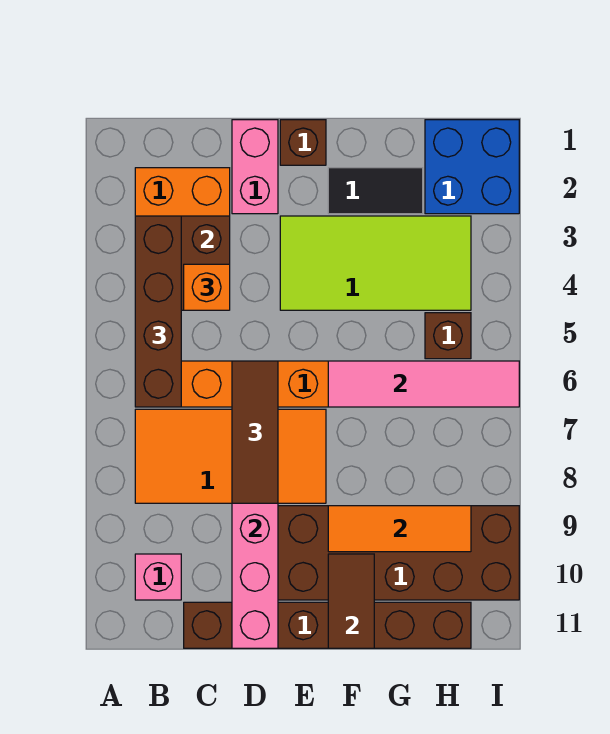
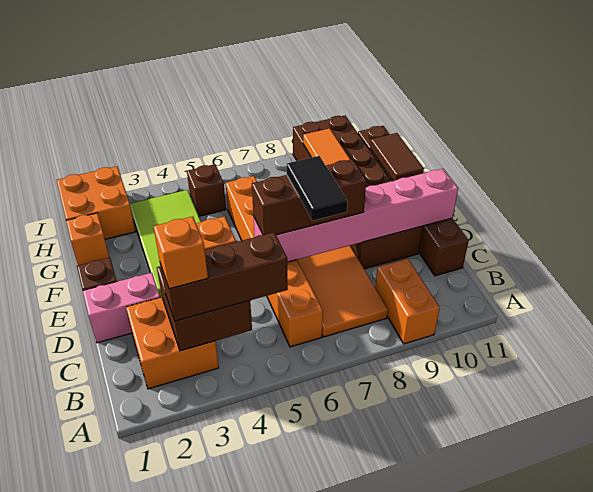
none -> orange brick A9:B9 level 1
brown brick B3:B6 level 3 -> brown brick B3:B5 level 3
none -> orange brick B3 level 4
pink brick B10 level 1 -> none
brown tile D6:D8 level 3 -> brown brick D6:D8 level 3
black tile F2:G2 level 1 -> black tile C7:D7 level 4
pink tile F6:I6 level 2 -> none
brown tile F10:F11 level 2 -> brown tile F11:G11 level 2
none -> orange brick G1 level 1
blue brick H1:I2 level 1 -> orange brick H1:I2 level 1

